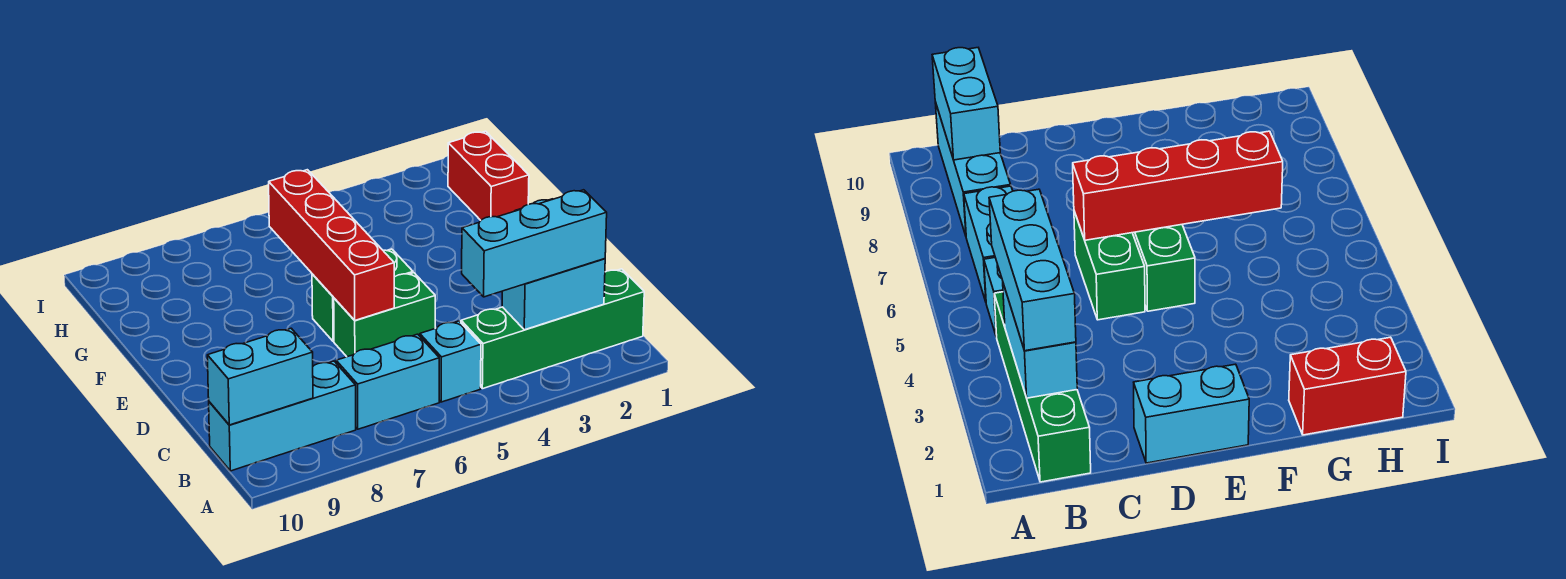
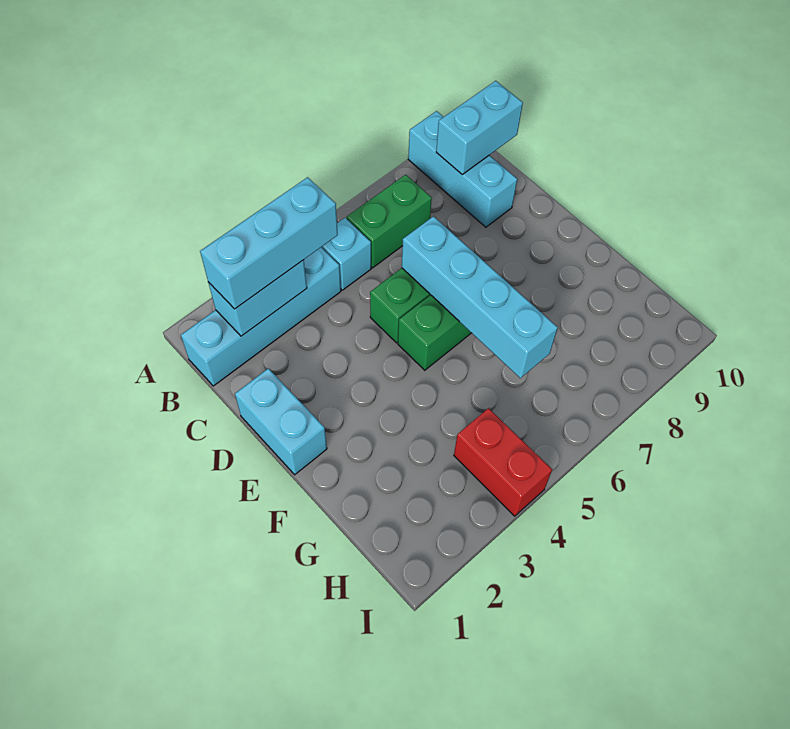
green brick B1:B4 level 1 -> cyan brick B1:B4 level 1
cyan brick B6:B7 level 1 -> green brick B6:B7 level 1
cyan brick B8:B10 level 1 -> cyan brick A9:C9 level 1
red brick D6:G6 level 2 -> cyan brick D6:G6 level 2
red brick G1:H1 level 1 -> red brick H4:I4 level 1

